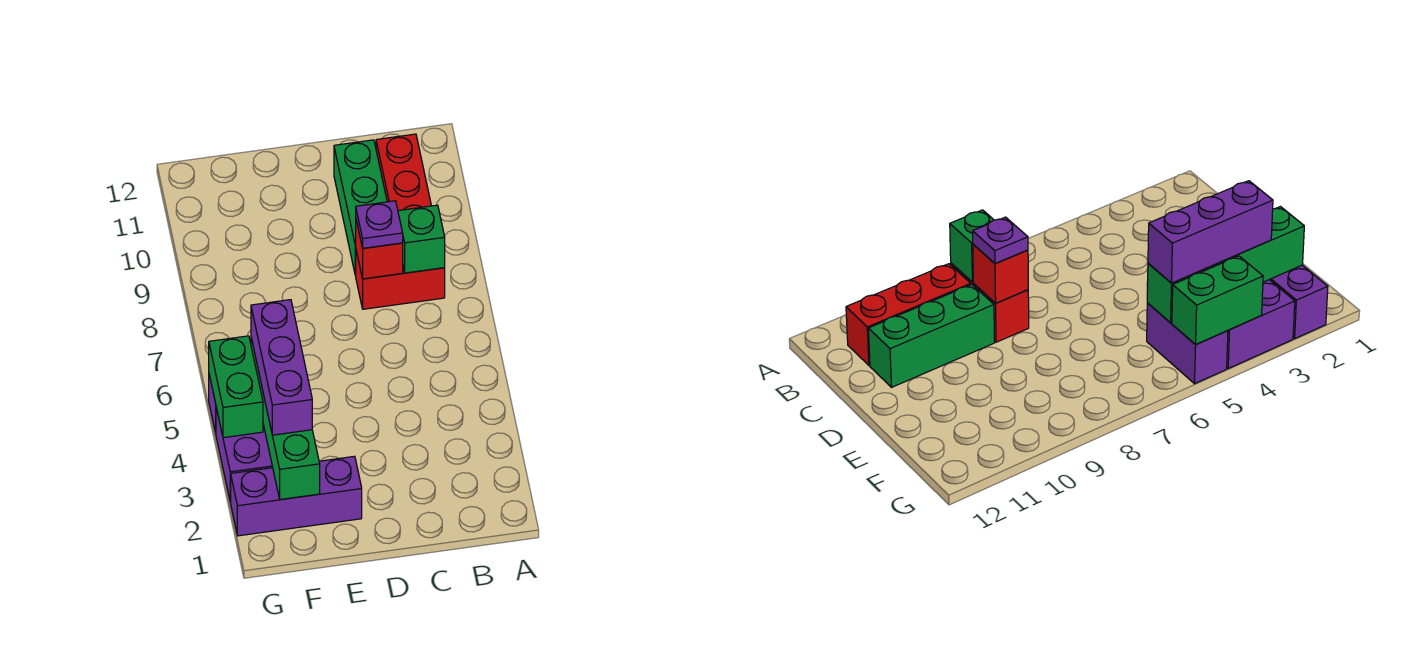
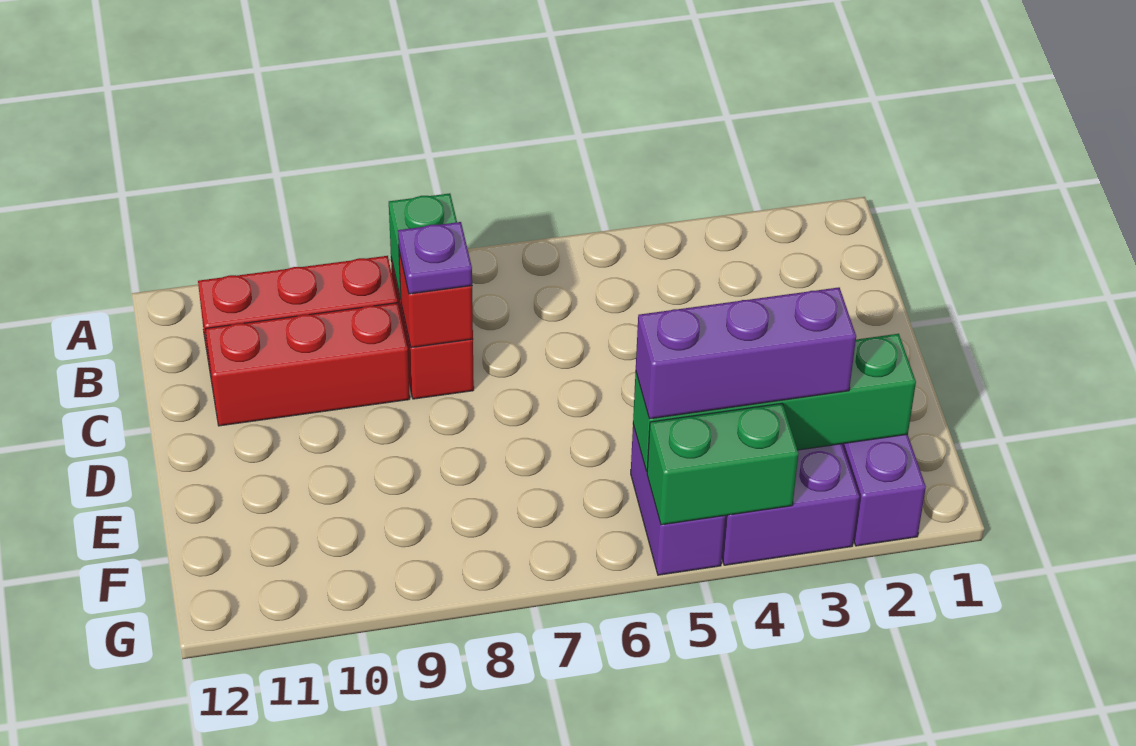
green brick C9:C11 level 1 -> red brick C9:C11 level 1

